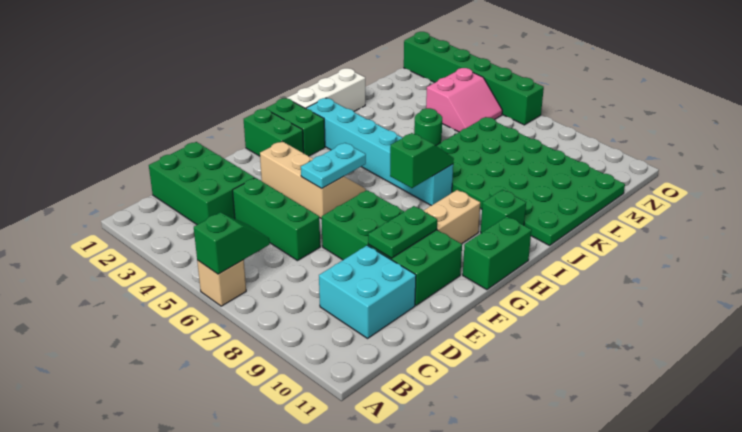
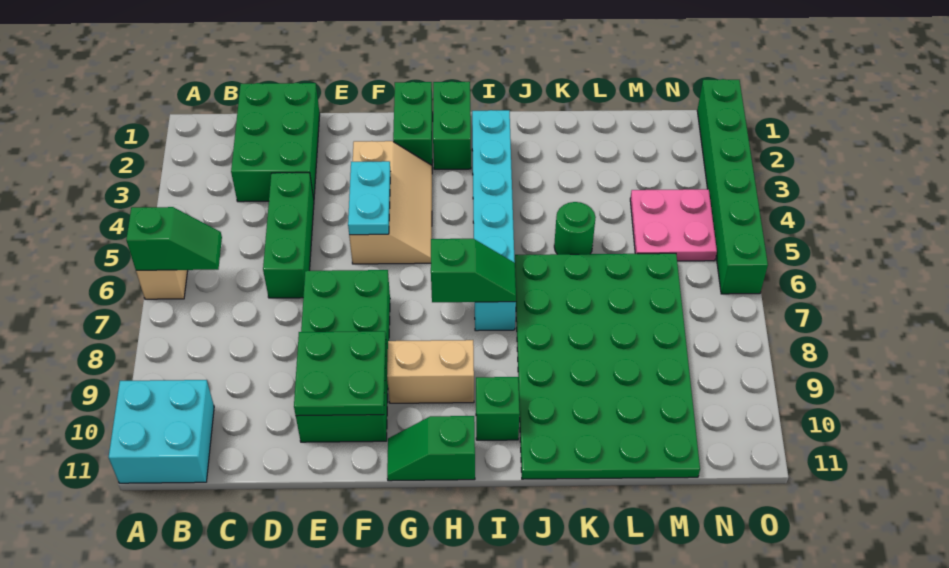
cyan brick C9:D10 level 1 -> cyan brick A10:B11 level 1
green plate E9:F9 level 2 -> green plate E9:F10 level 2
cyan plate F5:G5 level 2 -> cyan plate F4:F5 level 2
green brick G11:H11 level 1 -> green slope G11:H11 level 1 top H
white brick I1:K1 level 1 -> none
pink slope M4:N5 level 1 top 4 -> pink plate M4:N5 level 1

